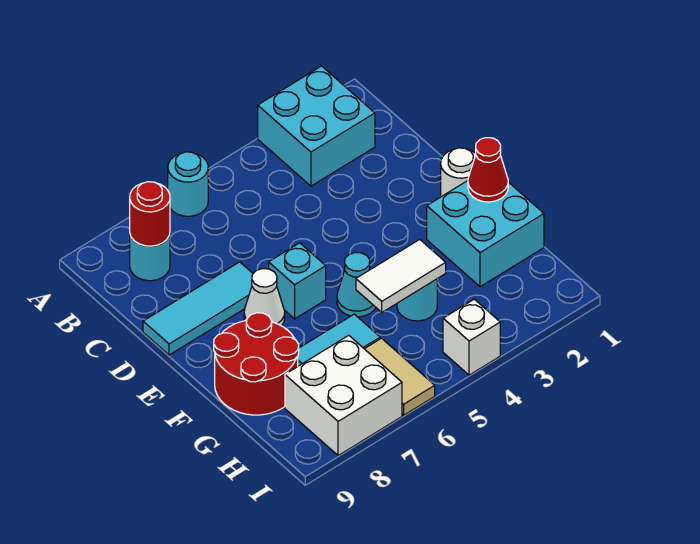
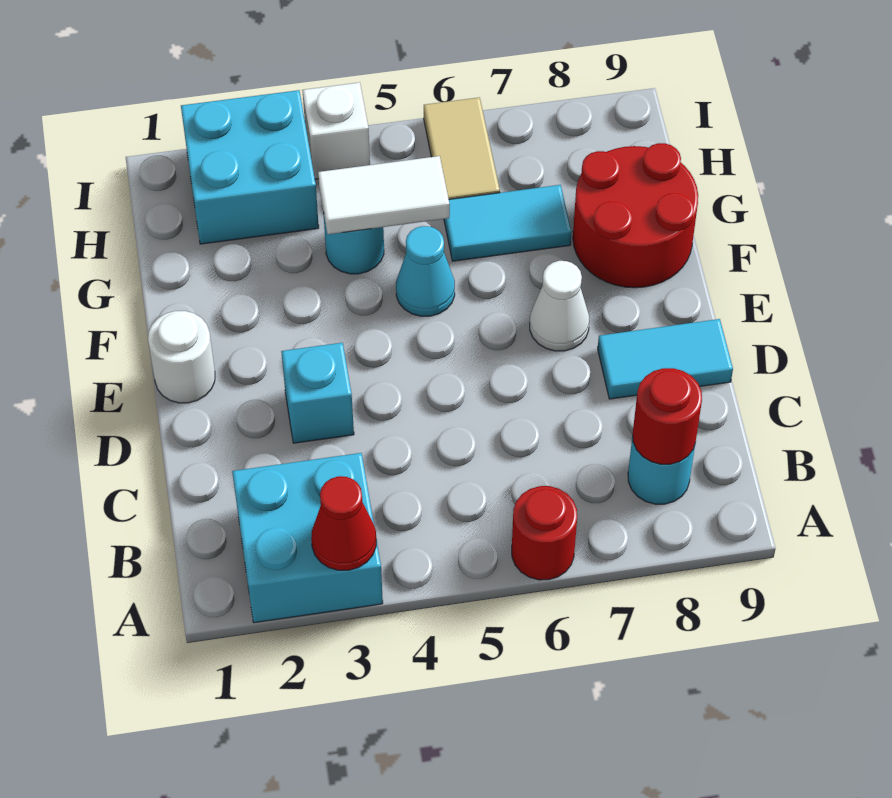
cyan round brick A6 level 1 -> red round brick A6 level 1
cyan tile D7:D9 level 1 -> cyan tile D8:D9 level 1
cyan brick E6 level 1 -> cyan brick D3 level 1
cyan brick F1:G2 level 1 -> cyan brick H2:I3 level 1
red cone F1 level 2 -> red cone A3 level 2
white brick H7:I8 level 1 -> none

